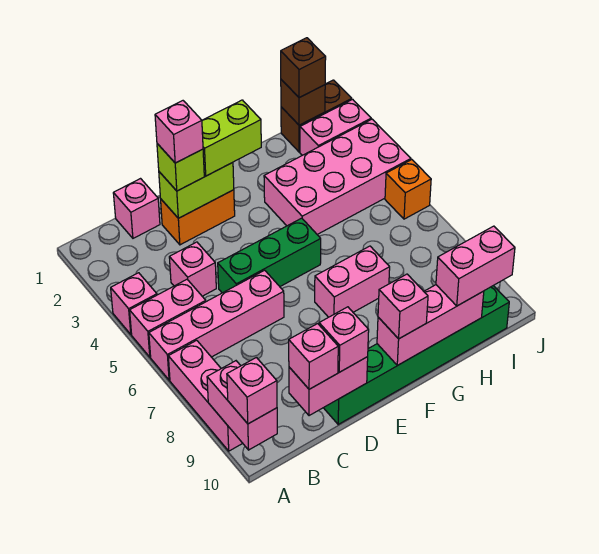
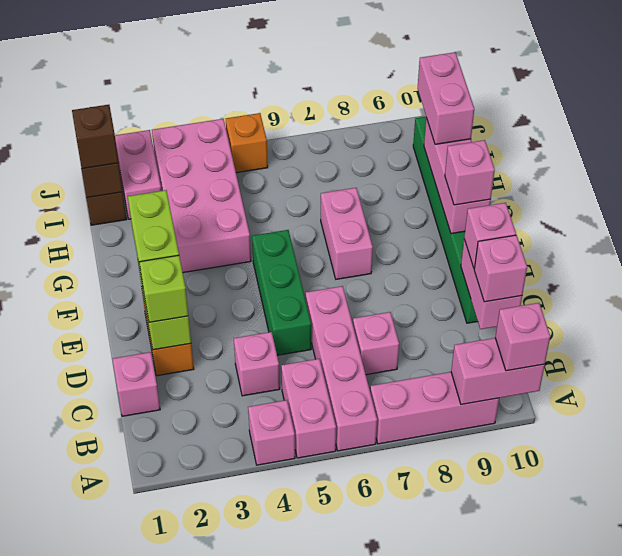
pink brick D2 level 4 -> pink brick C7 level 1

